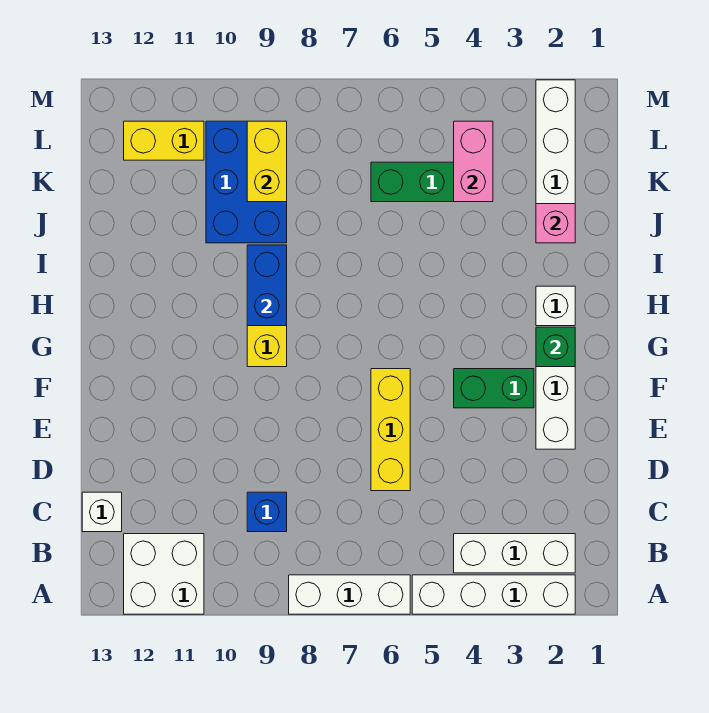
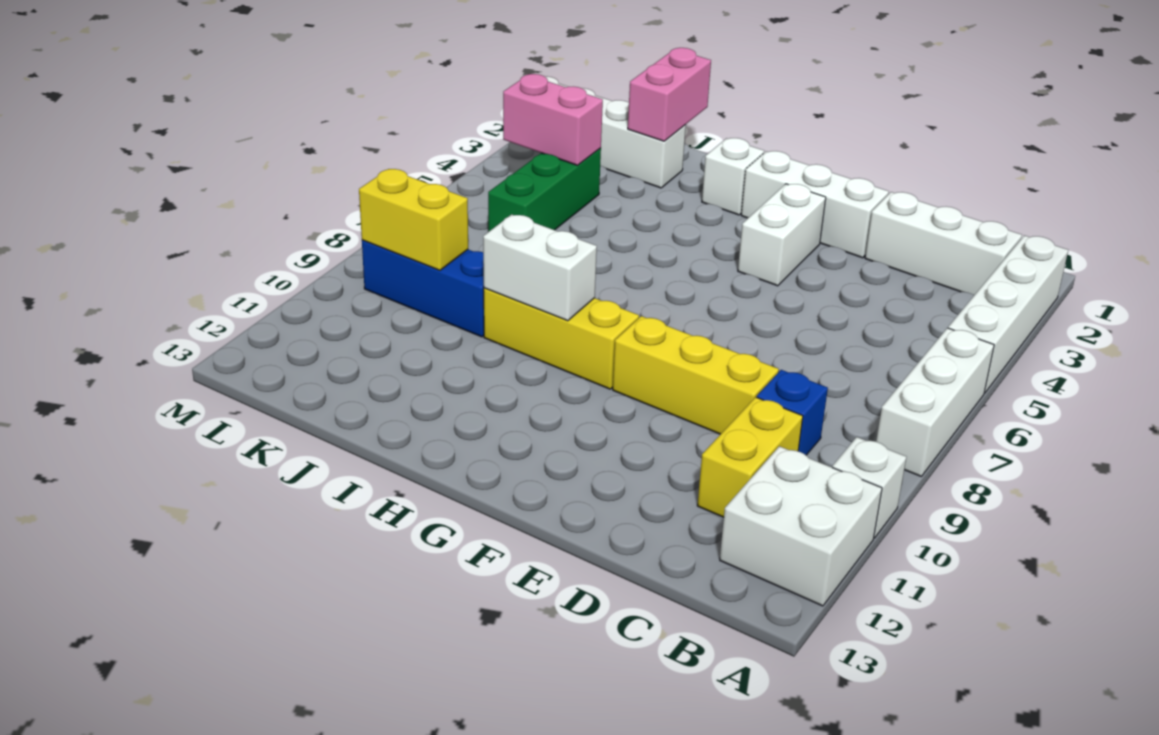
white brick B2:B4 level 1 -> white brick B2:D2 level 1
white brick C13 level 1 -> white brick A10 level 1
yellow brick D6:F6 level 1 -> yellow brick D9:F9 level 1
green brick F3:F4 level 1 -> white brick F3:F4 level 1
green brick G2 level 2 -> none
blue brick H9:I9 level 2 -> white brick H9:I9 level 2
pink brick J2 level 2 -> pink brick J1:J2 level 2
blue brick J9:L10 level 1 -> blue brick J9:L9 level 1
yellow brick L11:L12 level 1 -> yellow brick C10:C11 level 1

